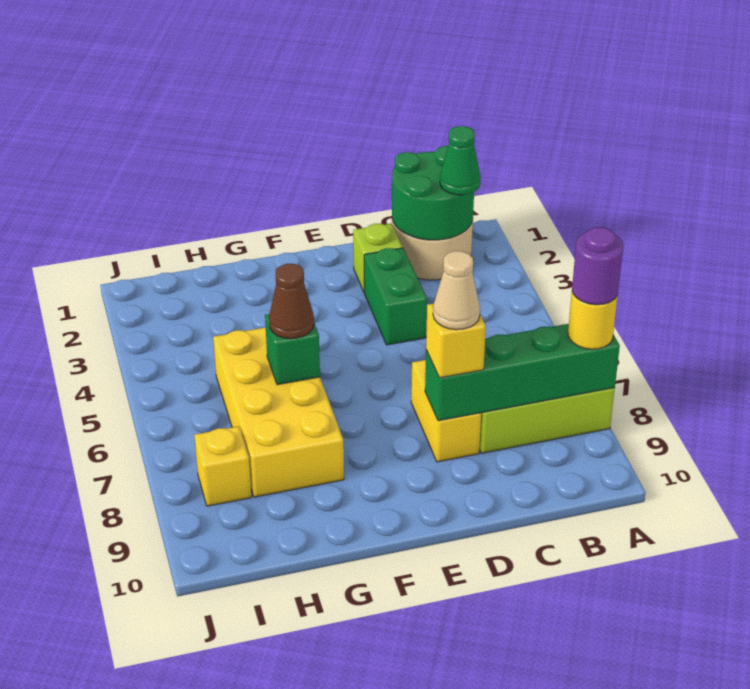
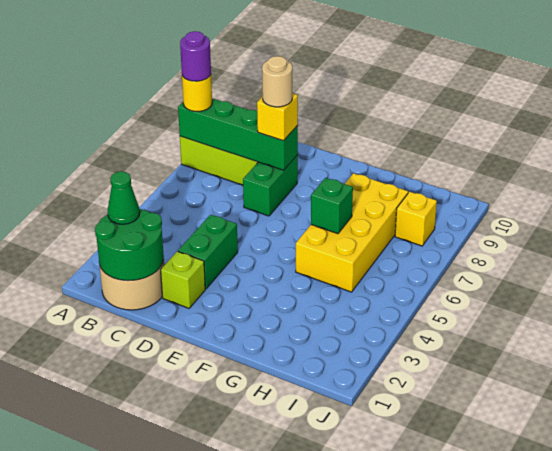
yellow brick D7:D8 level 1 -> green brick D7:D8 level 1
tan cone D8 level 4 -> tan round brick D8 level 4
brown cone G6 level 3 -> none

